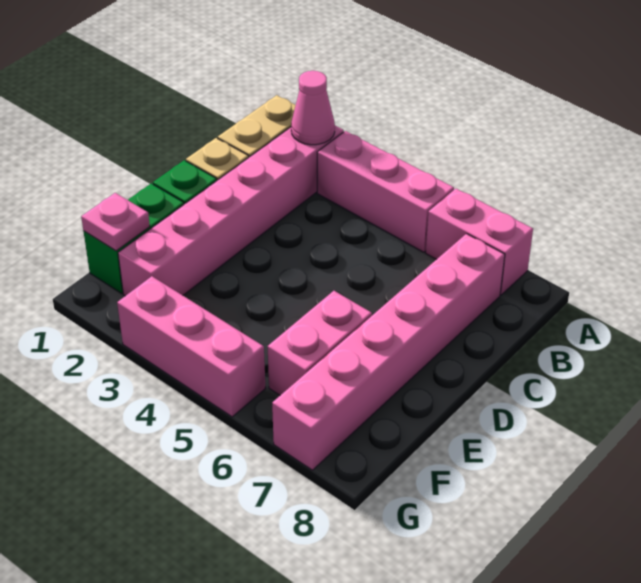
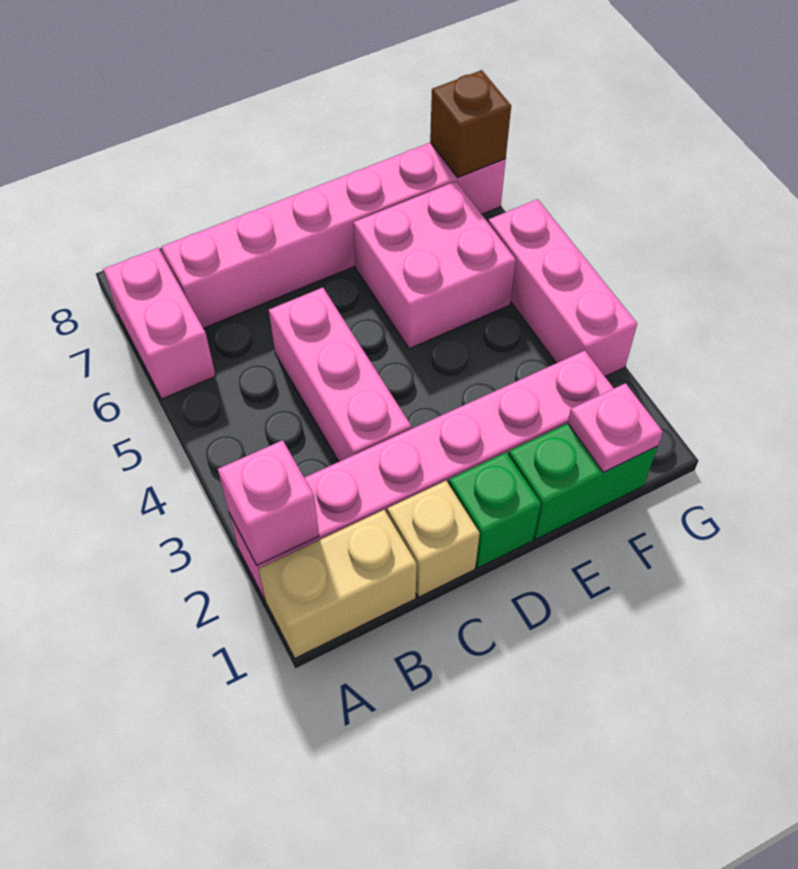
pink cone A2 level 2 -> pink brick A2 level 2
pink brick A3:A5 level 1 -> pink brick C3:C5 level 1
pink brick E6:F6 level 1 -> pink brick E5:F6 level 1
none -> brown brick G7 level 2

